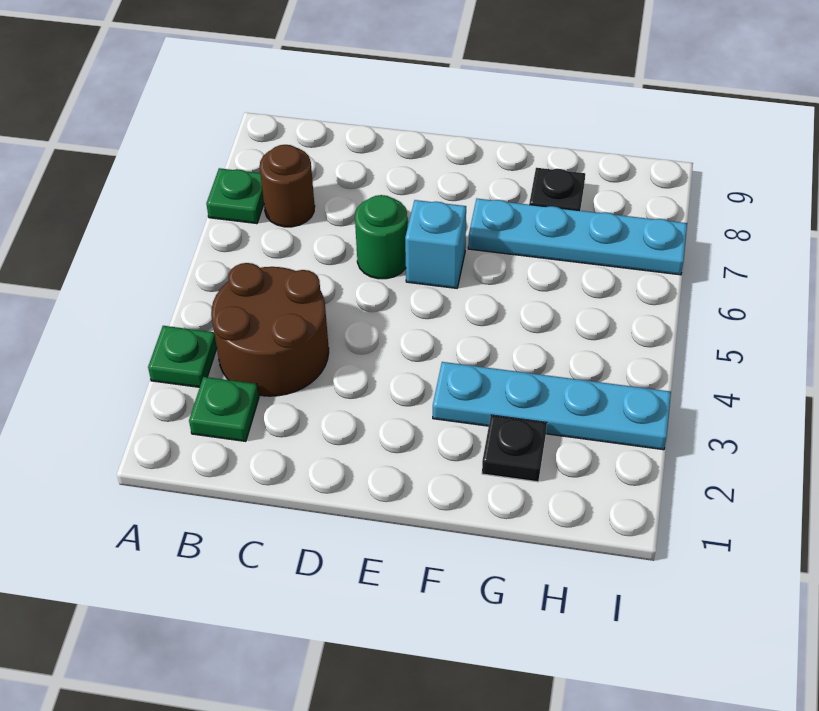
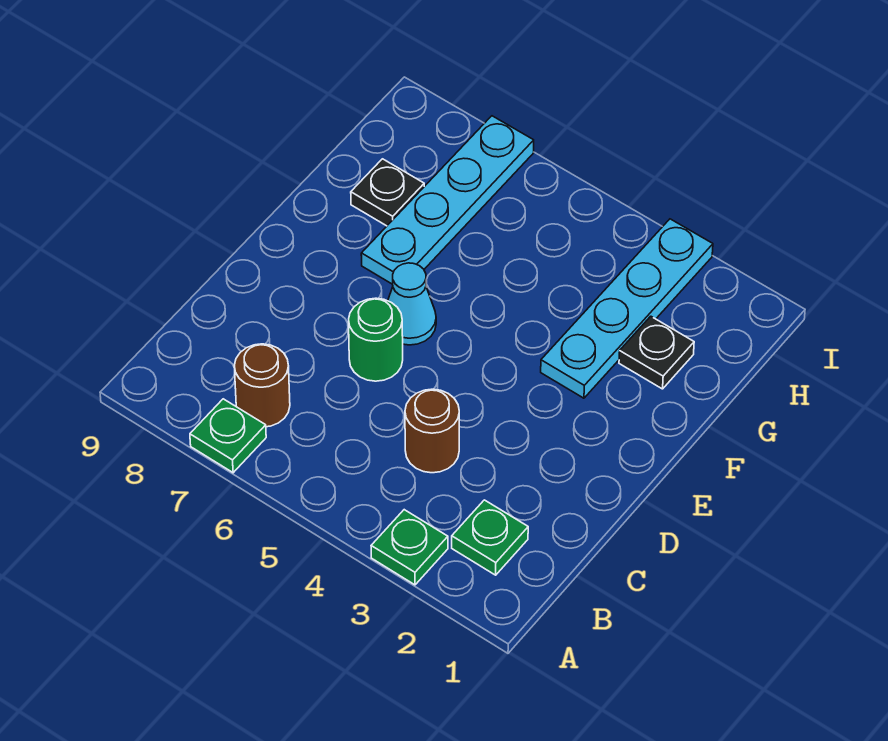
brown round brick B3:C4 level 1 -> brown round brick C4 level 1
cyan brick E6 level 1 -> cyan cone E6 level 1

